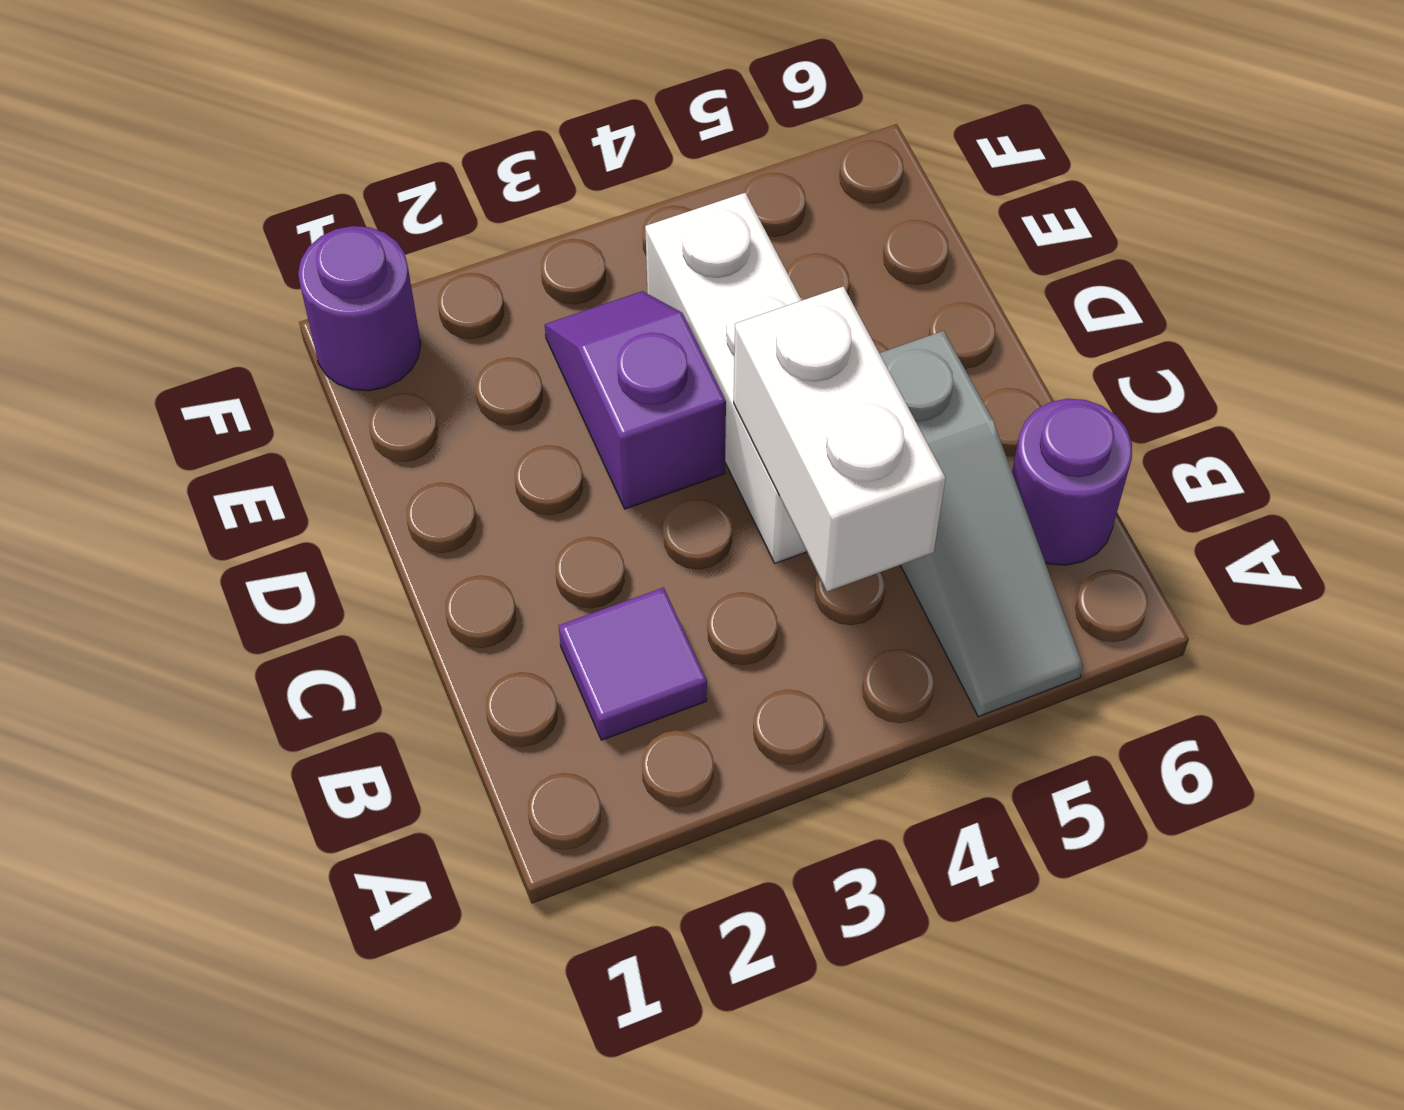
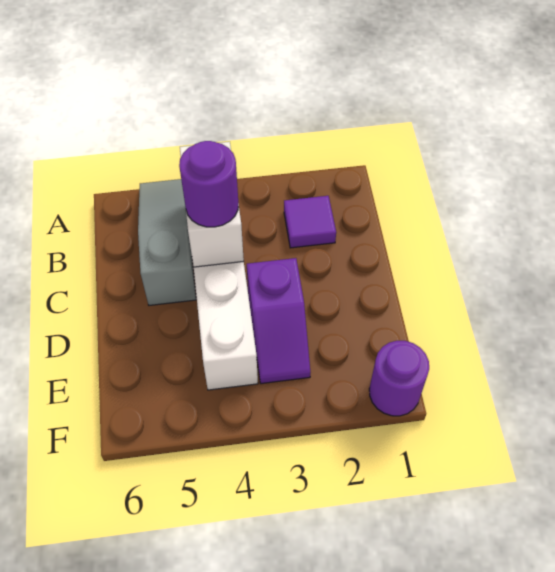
purple round brick B6 level 1 -> purple round brick C4 level 3

